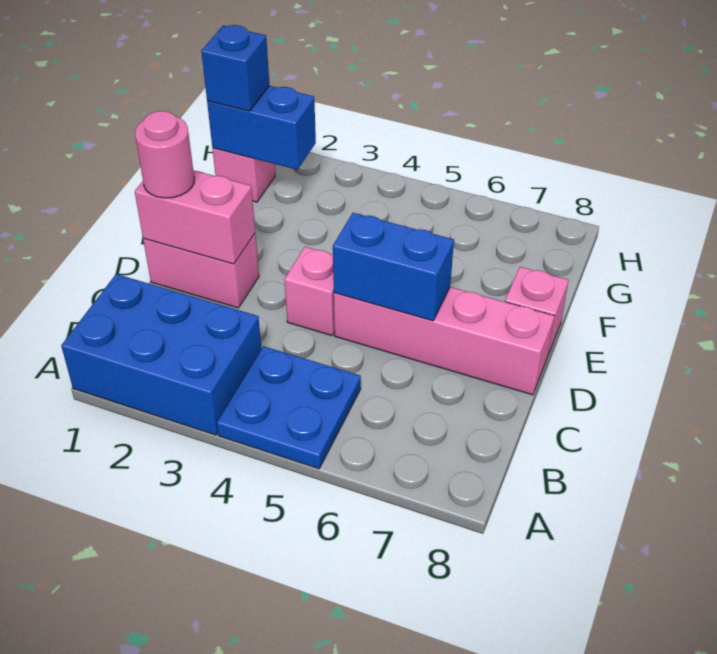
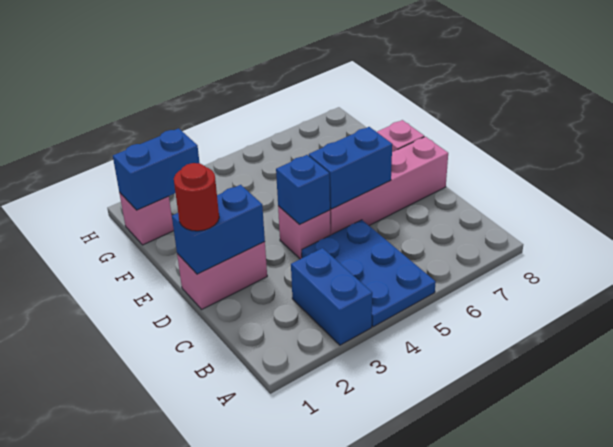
blue brick A1:B3 level 1 -> blue brick A3:B3 level 1
blue plate A4:B5 level 1 -> blue plate A4:C5 level 1
pink brick D1:D2 level 2 -> blue brick D1:D2 level 2
pink round brick D1 level 3 -> red round brick D1 level 3
blue brick G1 level 3 -> blue brick D4 level 2

